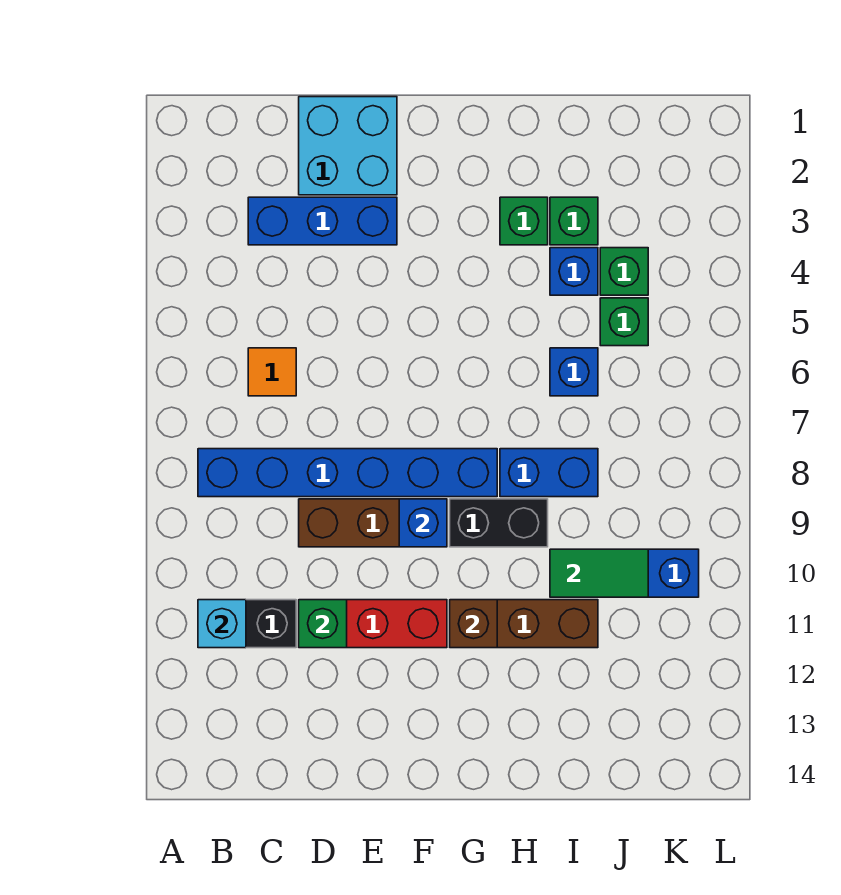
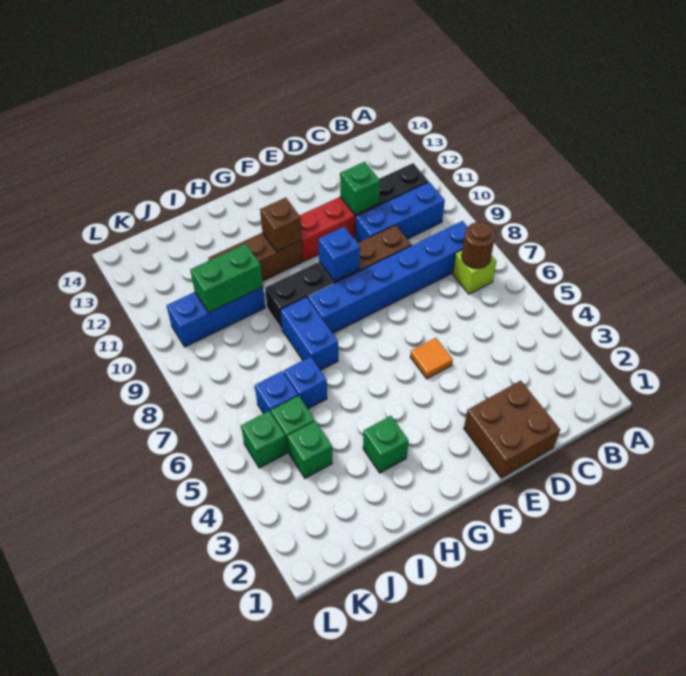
none -> lime brick B7 level 1
none -> brown round brick B7 level 2
cyan brick B11 level 2 -> none
blue brick C3:E3 level 1 -> blue brick B10:D10 level 1
orange tile C6 level 1 -> orange tile E5 level 1
cyan brick D1:E2 level 1 -> brown brick D1:E2 level 1
blue brick H8:I8 level 1 -> blue brick H7:H8 level 1
green brick I3 level 1 -> green brick K5 level 1
blue brick I4 level 1 -> blue brick J6 level 1
green tile I10:J10 level 2 -> green brick I10:J10 level 2

